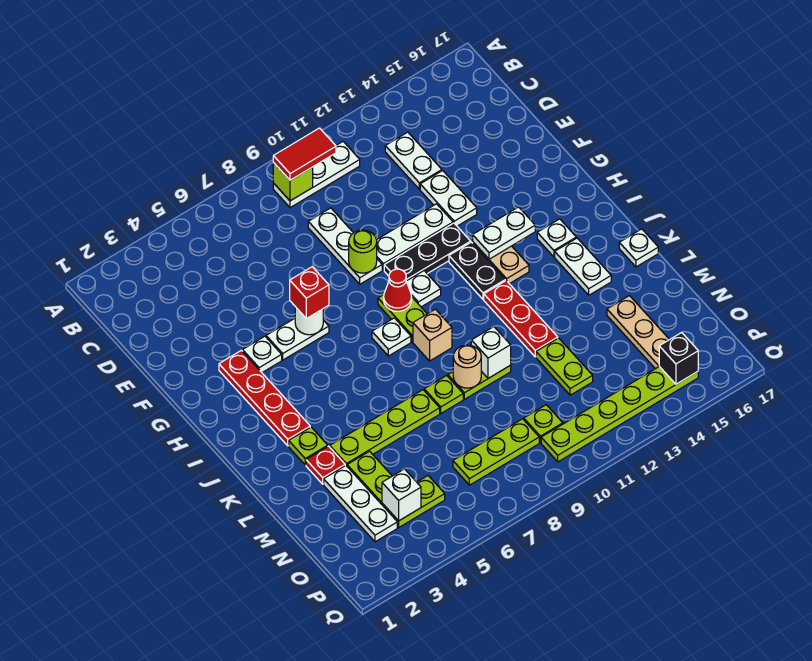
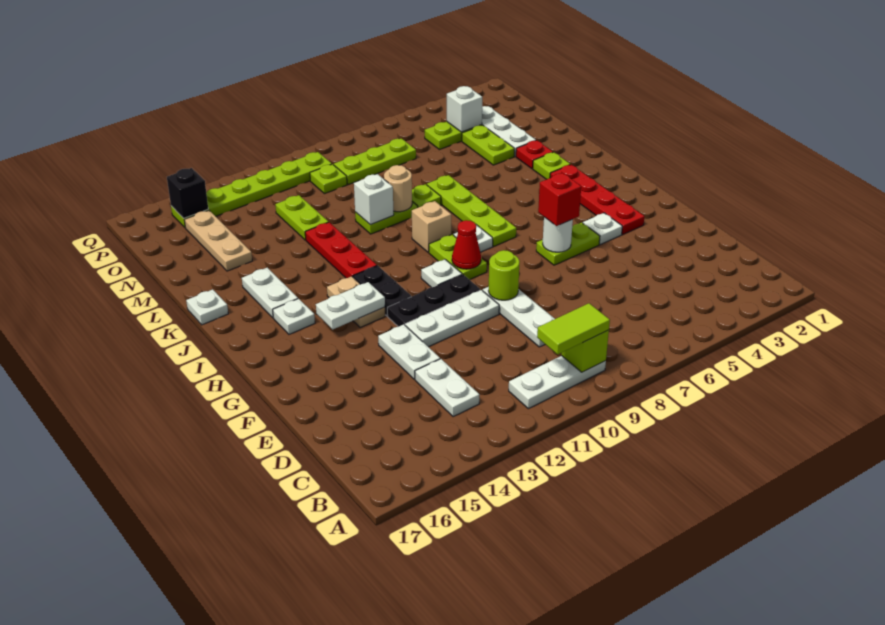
red tile B9:B10 level 3 -> lime tile B9:B10 level 3
white plate G5:G6 level 1 -> lime plate G5:G6 level 1
lime plate L4:L7 level 1 -> lime plate I7:L7 level 1

